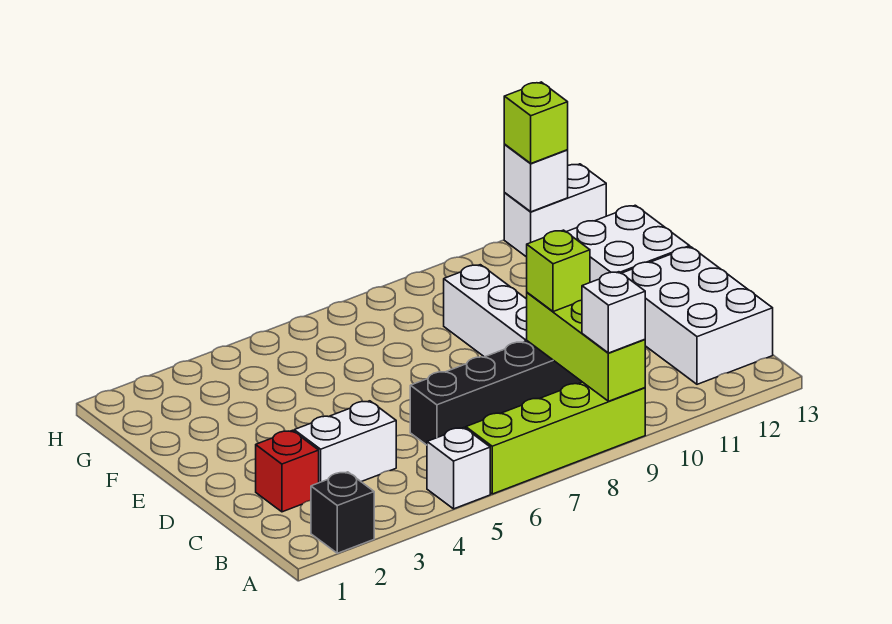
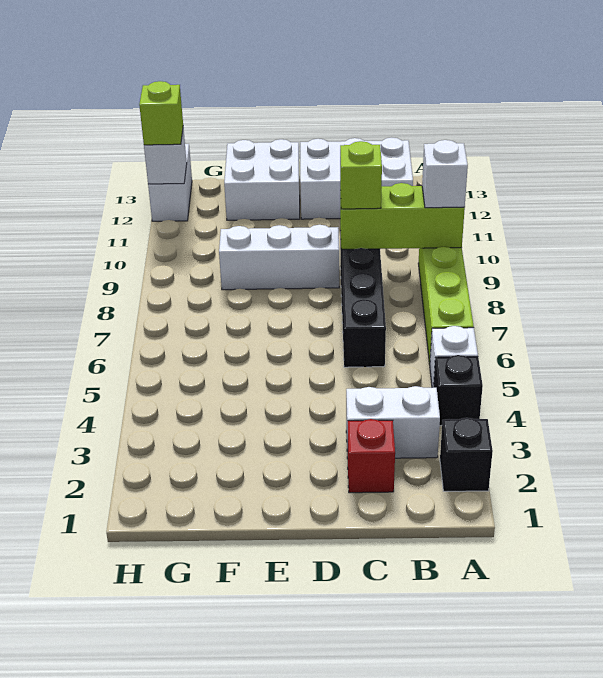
none -> black brick A4 level 1
white brick C3:C4 level 1 -> white brick B3:C3 level 1

